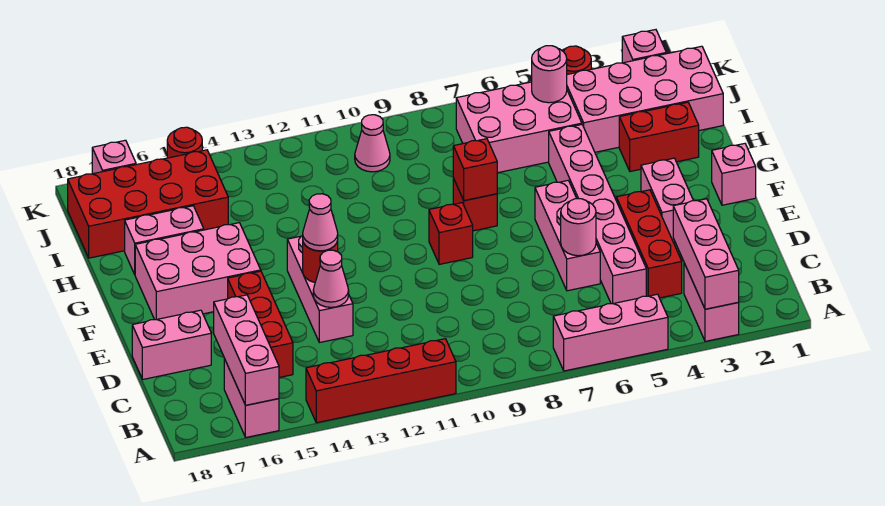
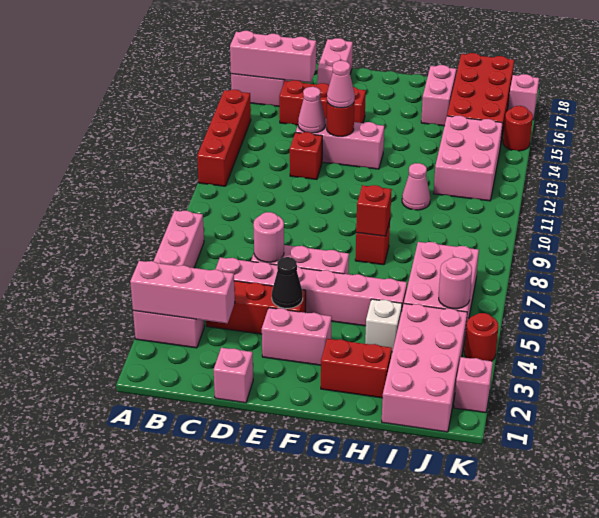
none -> black cone E4 level 2
pink brick F1 level 1 -> pink brick D1 level 1
red brick F9 level 1 -> red brick D12 level 1
pink brick F15:G17 level 1 -> pink brick I12:J14 level 1
red brick H2:H3 level 1 -> red brick G2:H2 level 1
none -> white brick H4 level 1
pink cone J10 level 1 -> pink cone H11 level 1

